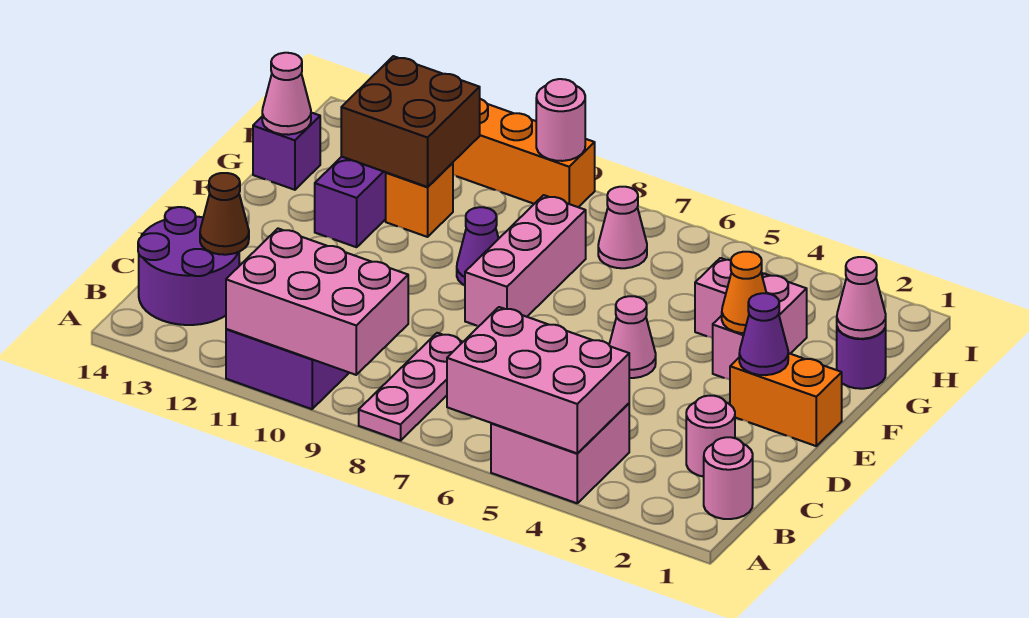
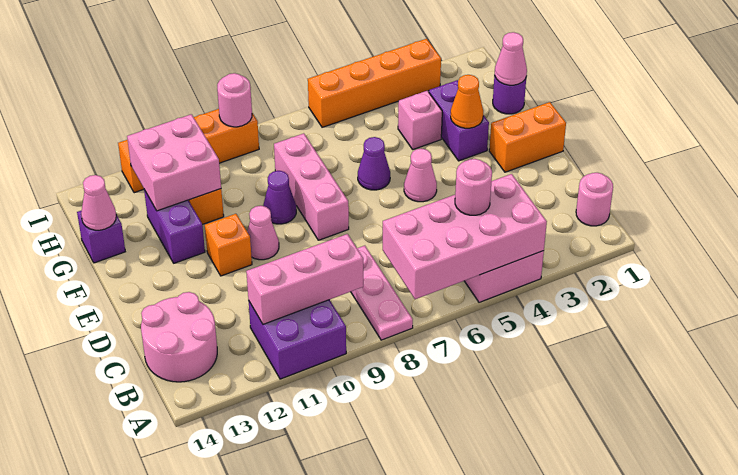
pink brick A4:B6 level 2 -> pink brick A4:B7 level 2
pink brick A9:B11 level 2 -> pink brick B9:B11 level 2
purple round brick B13:C14 level 1 -> pink round brick B13:C14 level 1
pink round brick C2 level 1 -> pink round brick B5 level 3
brown cone C13 level 2 -> none
purple cone E2 level 2 -> purple cone F6 level 1
none -> orange brick E11 level 1
pink brick F3:G3 level 1 -> purple brick F3:G3 level 1
brown brick G11:H12 level 2 -> pink brick G11:H12 level 2
pink cone H7 level 1 -> pink cone E10 level 1
none -> orange brick I3:I6 level 1

